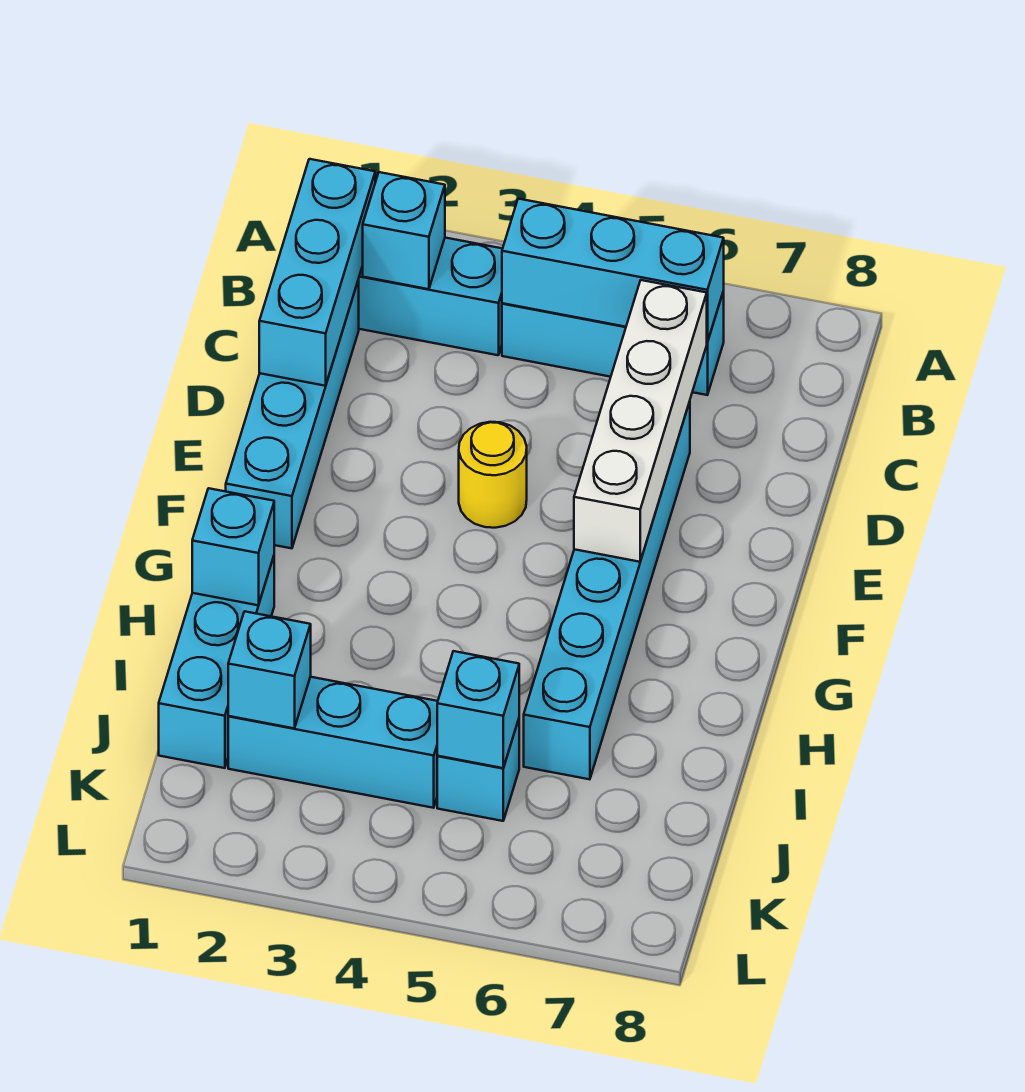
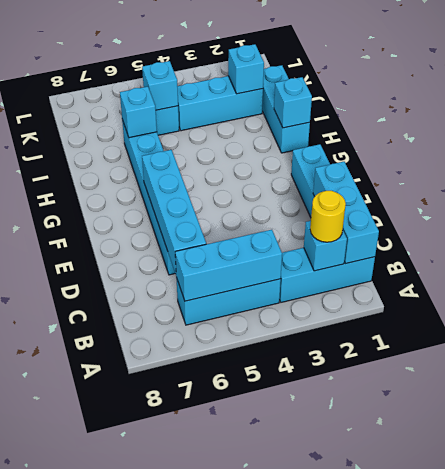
white brick C6:F6 level 2 -> cyan brick C6:F6 level 2
yellow round brick E4 level 1 -> yellow round brick B2 level 3
none -> cyan brick I6 level 2

